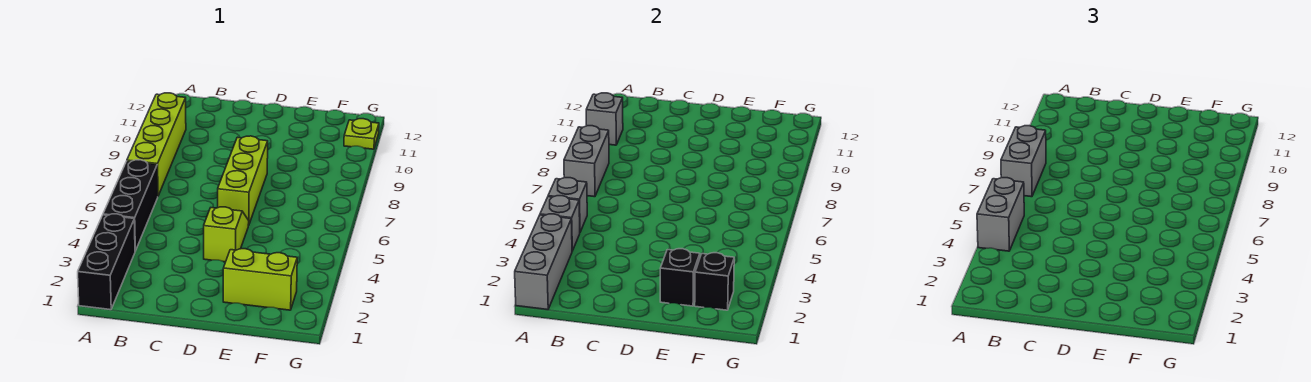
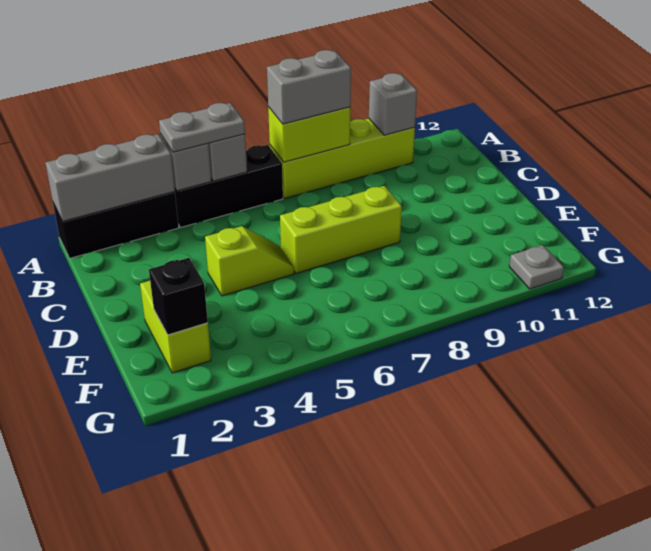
grey brick A4:A5 level 3 -> grey plate A4:A5 level 3
grey brick A7:A8 level 2 -> lime brick A7:A8 level 2
black brick E2 level 2 -> none
lime plate G11 level 1 -> grey plate G11 level 1

